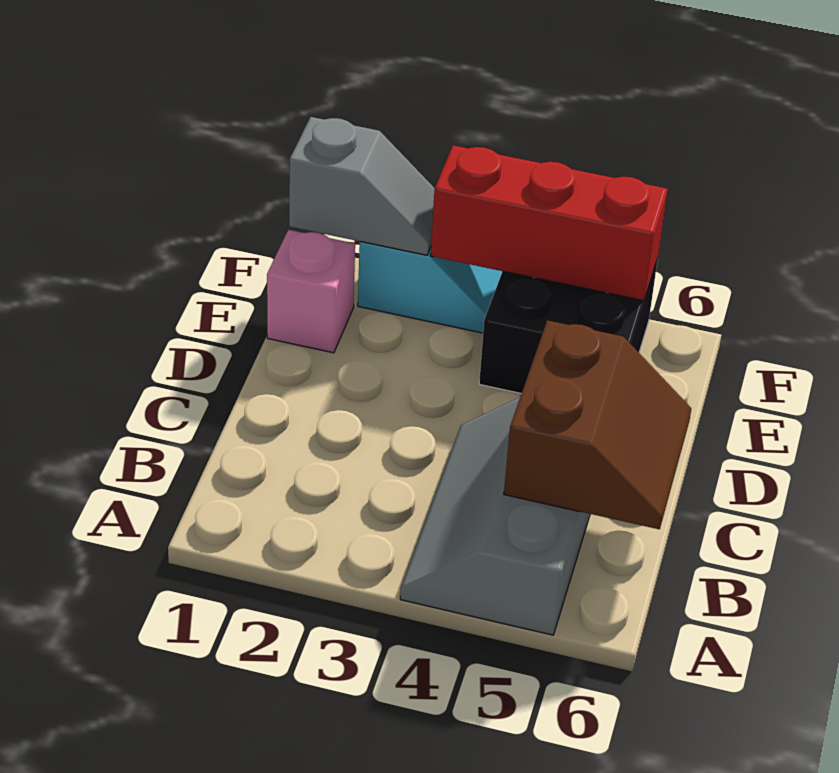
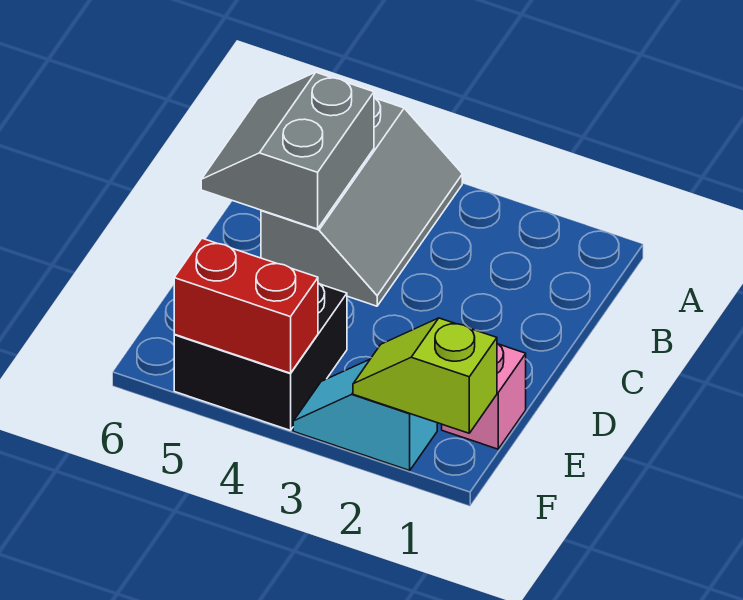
brown slope B5:C6 level 2 top 5 -> grey slope B5:C6 level 2 top 5
grey slope F1:F2 level 2 top 1 -> lime slope F1:F2 level 2 top 1
red brick F3:F5 level 2 -> red brick F4:F5 level 2

